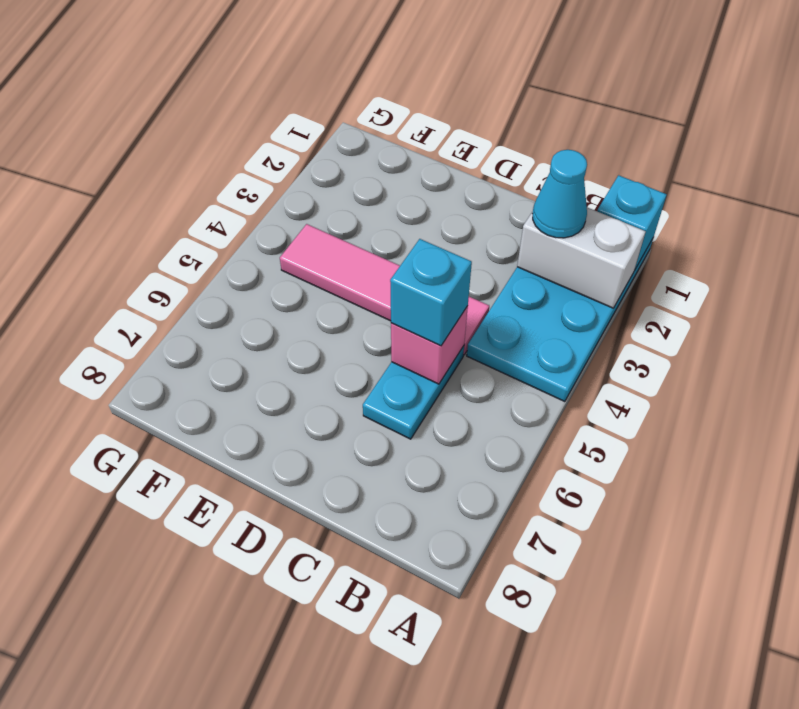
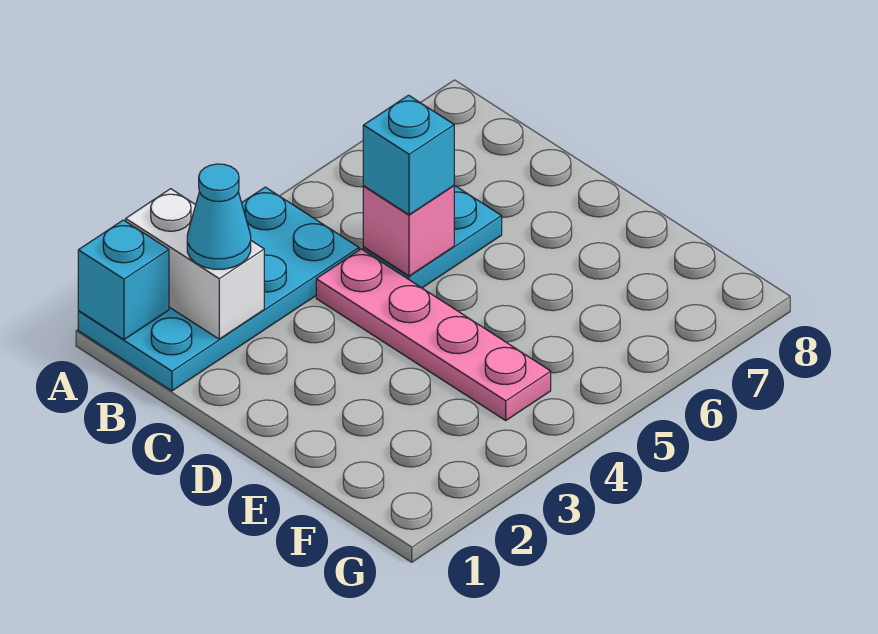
pink tile C4:F4 level 1 -> pink plate C4:F4 level 1

